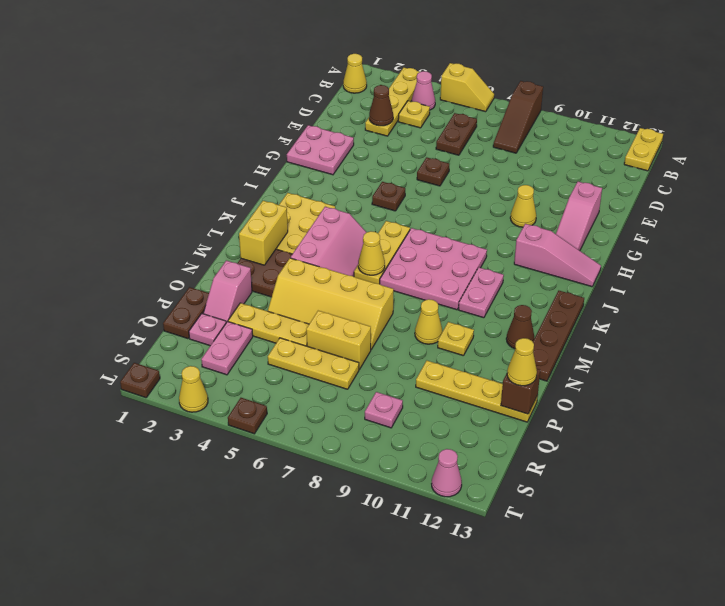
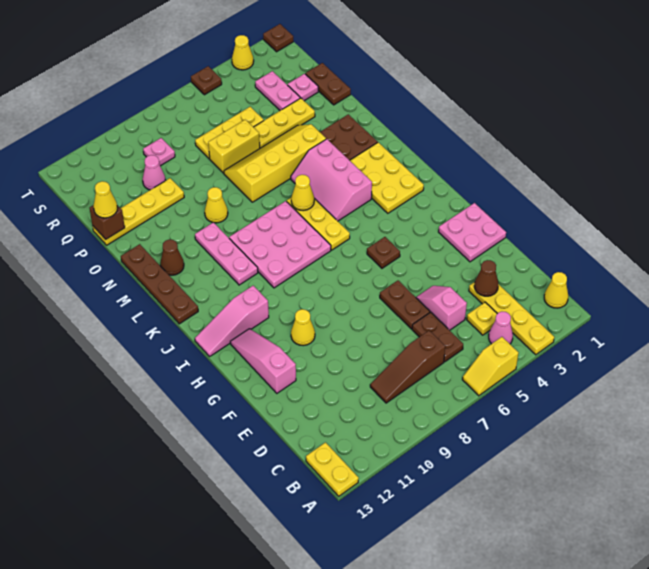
brown slope A8:C8 level 1 top A -> brown slope C7:C9 level 1 top 7
brown plate F6 level 1 -> brown plate E6:F6 level 1
pink plate K10:L10 level 1 -> pink plate K10:M10 level 1
yellow brick L2:M2 level 2 -> none
yellow plate N10 level 1 -> none
pink slope O2:P2 level 1 top O -> pink slope D5:E5 level 1 top D
pink cone T12 level 1 -> pink cone Q10 level 1

